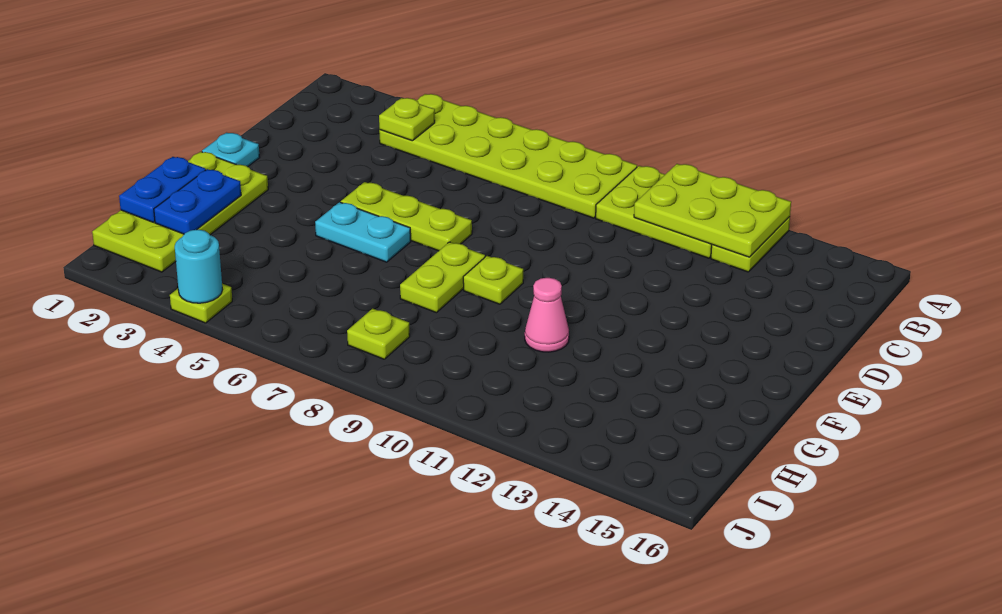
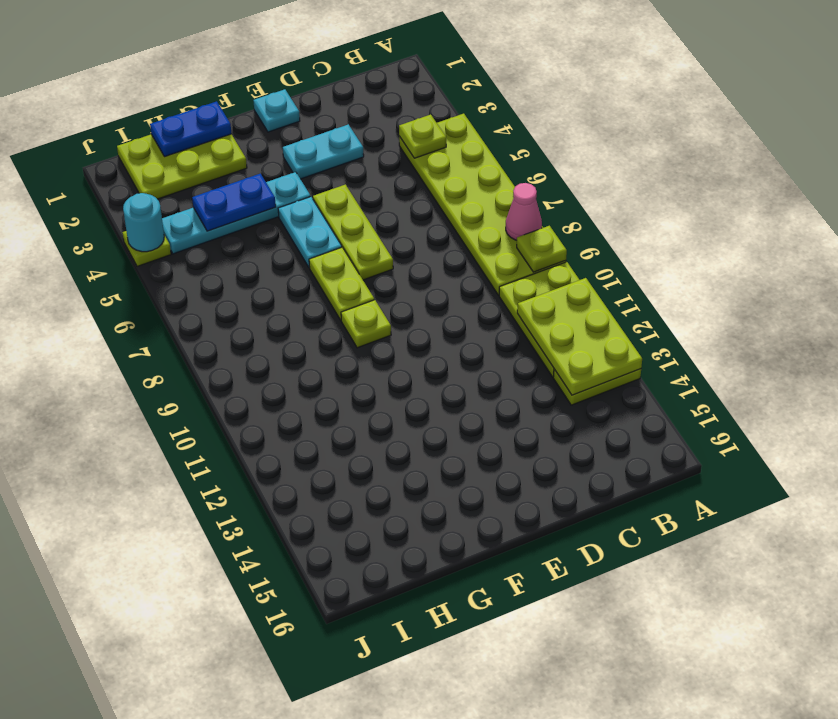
none -> cyan plate D3:E3 level 1
lime plate F1:I2 level 1 -> lime plate G1:I2 level 1
none -> cyan plate F4:I4 level 1
lime plate F8:G8 level 1 -> lime plate F7:F8 level 1
blue plate G2:H2 level 2 -> blue plate G4:H4 level 2
pink cone G11 level 1 -> pink cone A8 level 2
lime plate I8 level 1 -> lime plate A9 level 2

